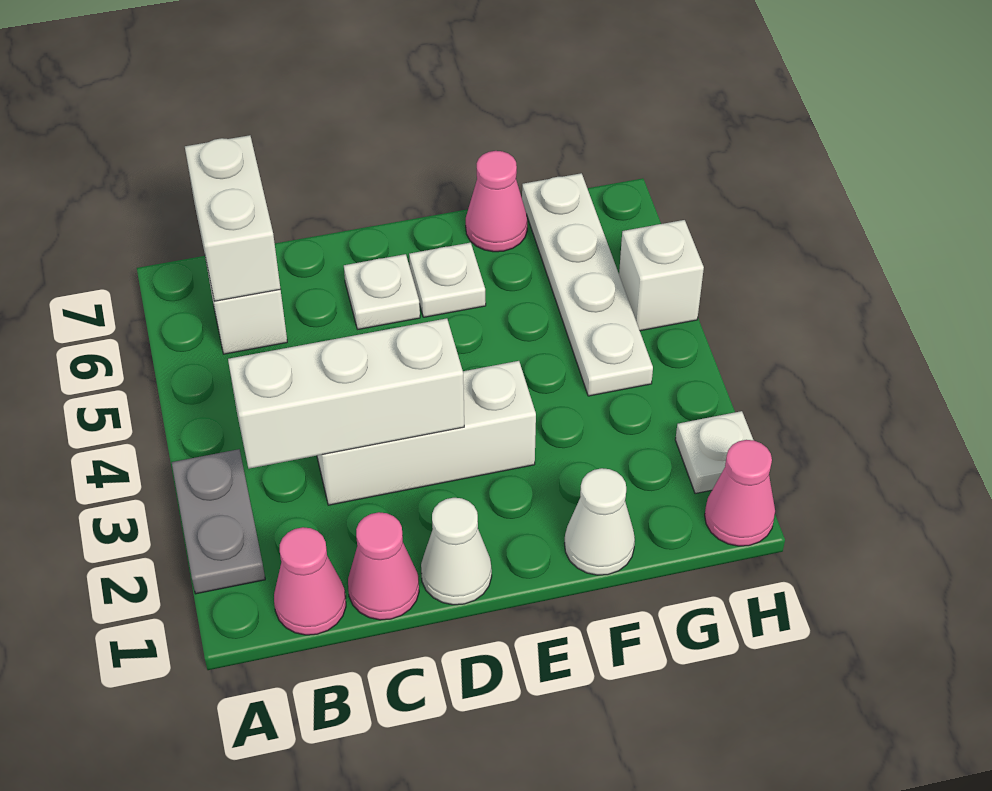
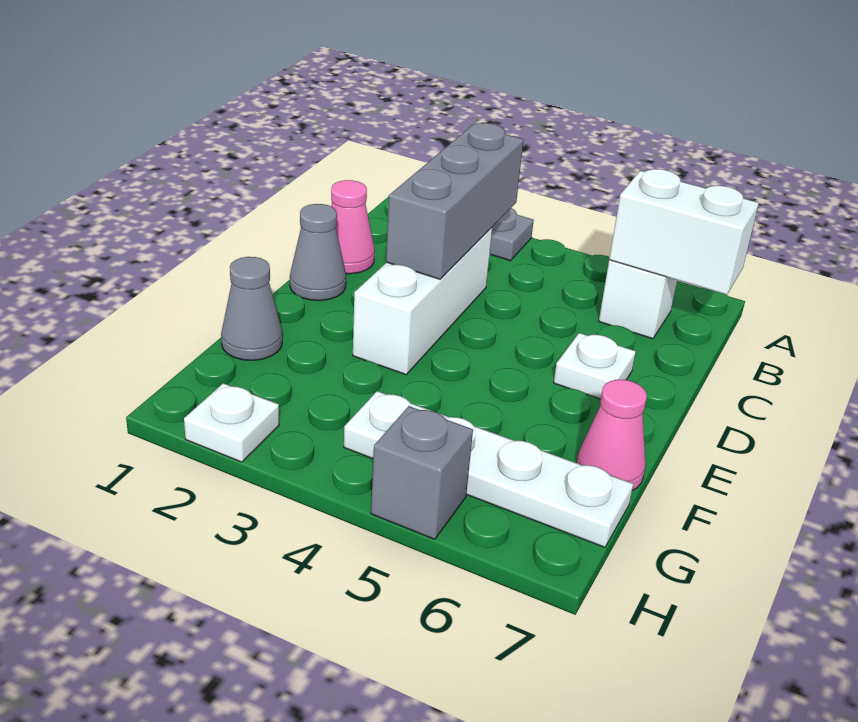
pink cone B1 level 1 -> none
white brick B3:D3 level 2 -> grey brick B3:D3 level 2
white cone D1 level 1 -> grey cone D1 level 1
white plate E6 level 1 -> none
white cone F1 level 1 -> grey cone F1 level 1
pink cone H1 level 1 -> none
white brick H5 level 1 -> grey brick H5 level 1

